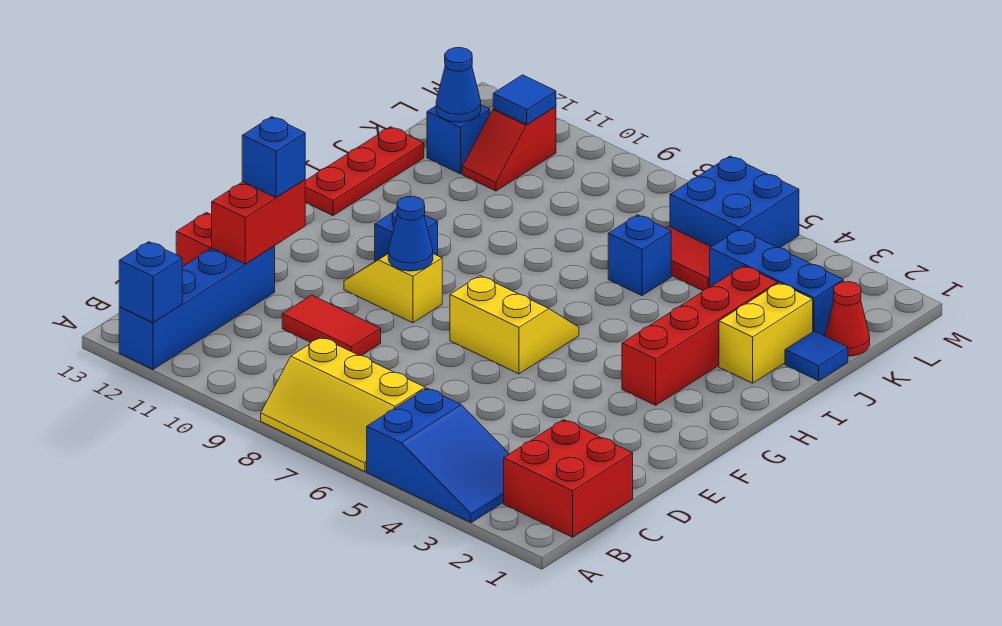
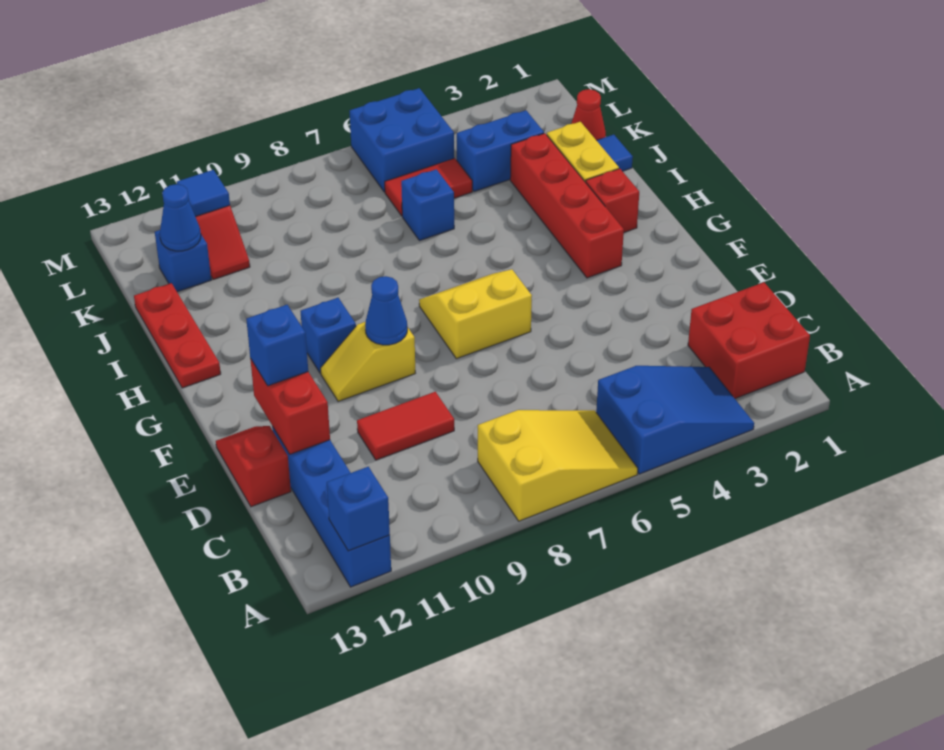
yellow slope A6:B8 level 1 top B -> yellow slope A6:B8 level 1 top 8
none -> red brick H2 level 1
blue brick K2:K4 level 1 -> blue brick K3:K4 level 1

